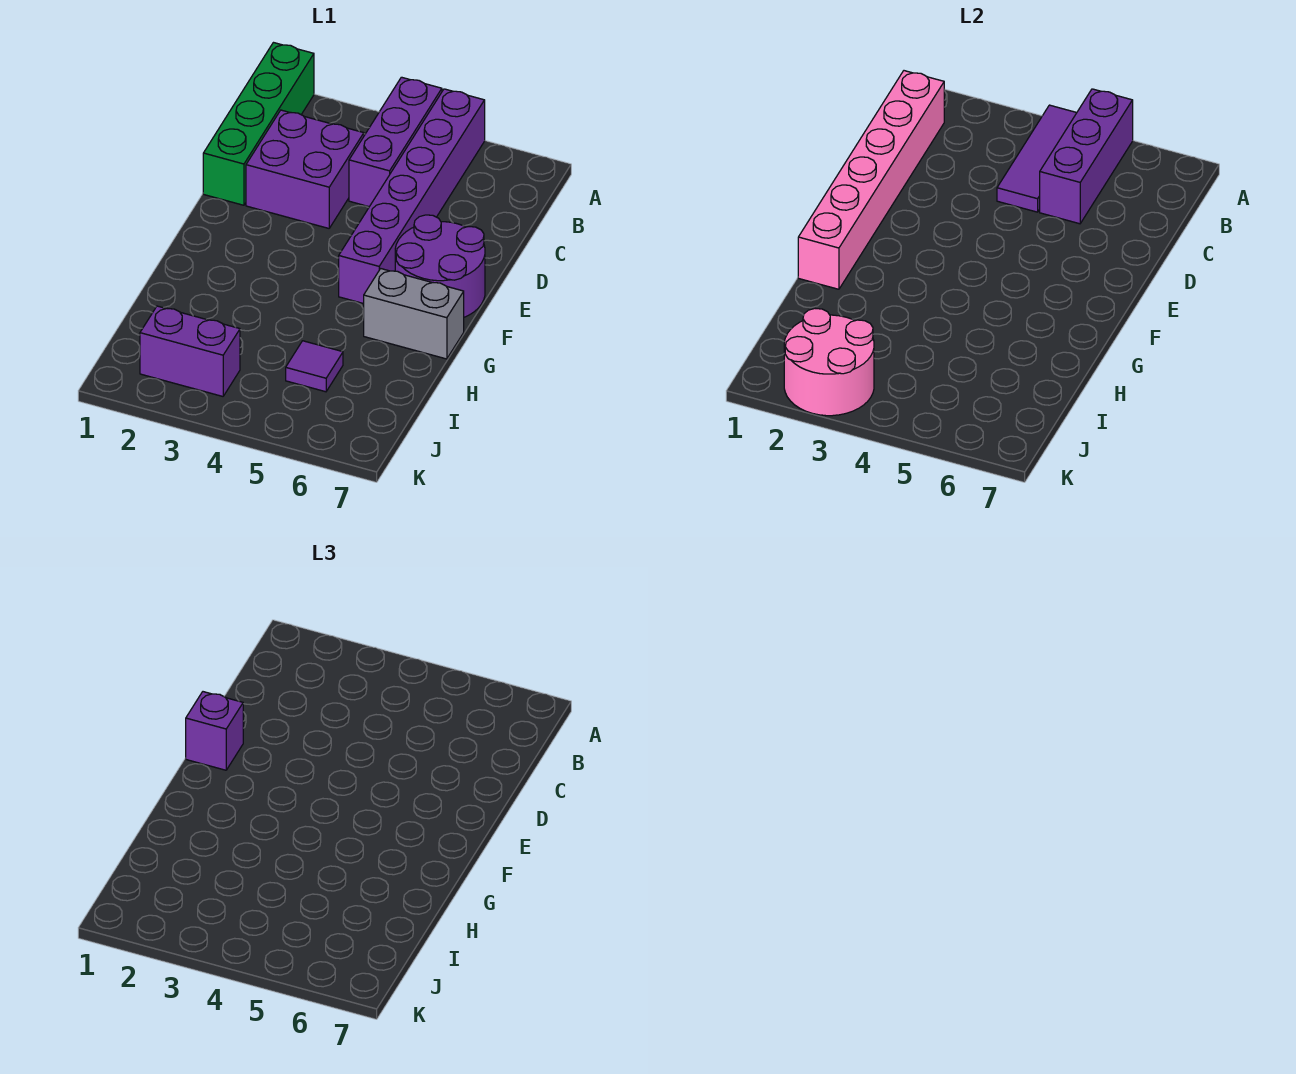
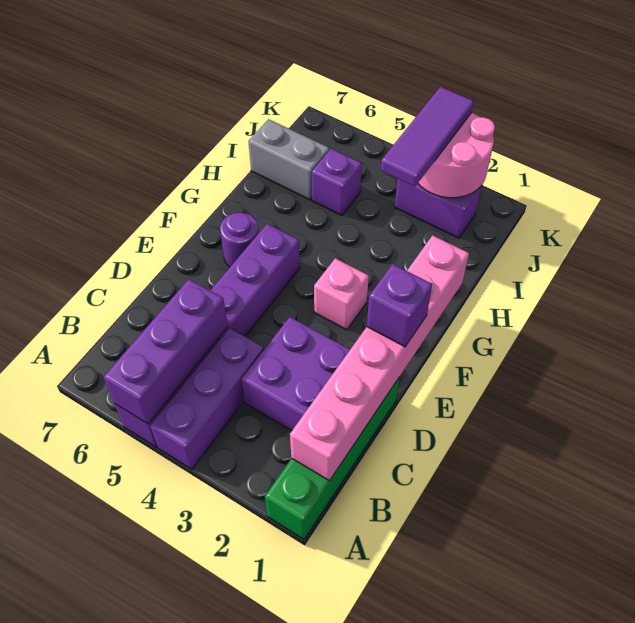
purple tile A4:C4 level 2 -> purple tile I3:K3 level 3
purple round brick E6:F7 level 1 -> purple round brick F6 level 1
none -> pink brick F3 level 1
grey brick G6:G7 level 1 -> grey brick I6:I7 level 1
purple tile I5 level 1 -> purple brick I5 level 1

